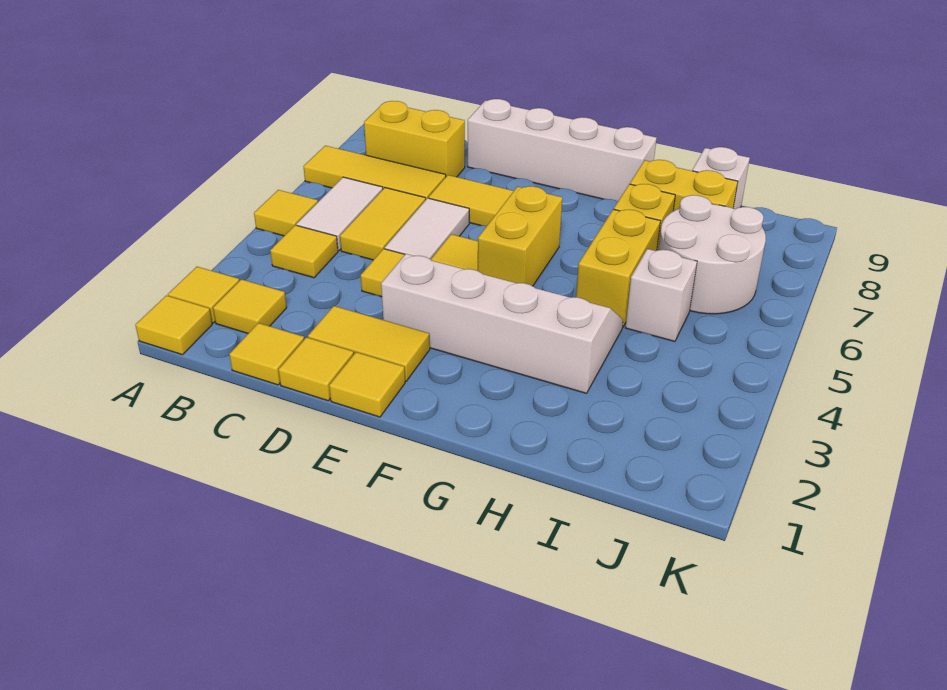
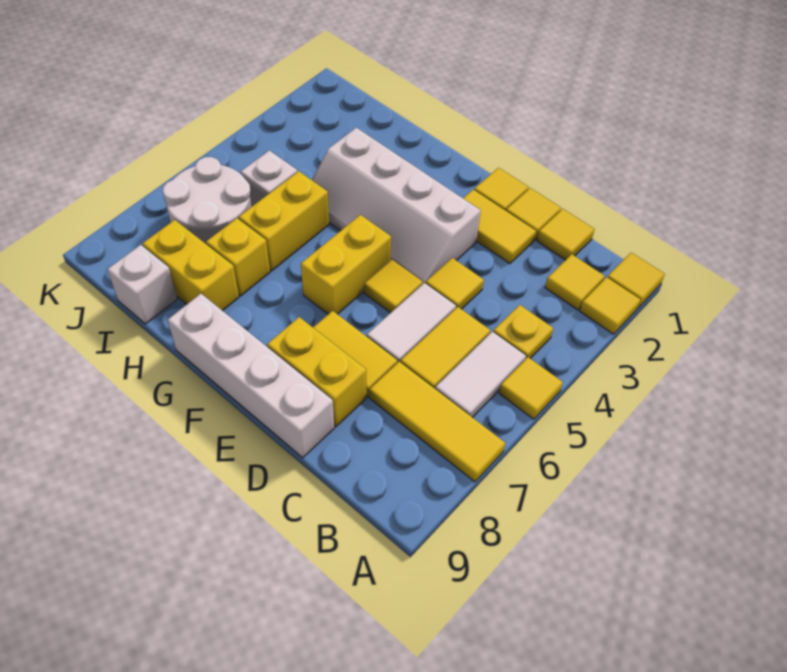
yellow tile B4 level 1 -> yellow plate B4 level 1
yellow brick B8:C8 level 1 -> yellow brick D8:E8 level 1

